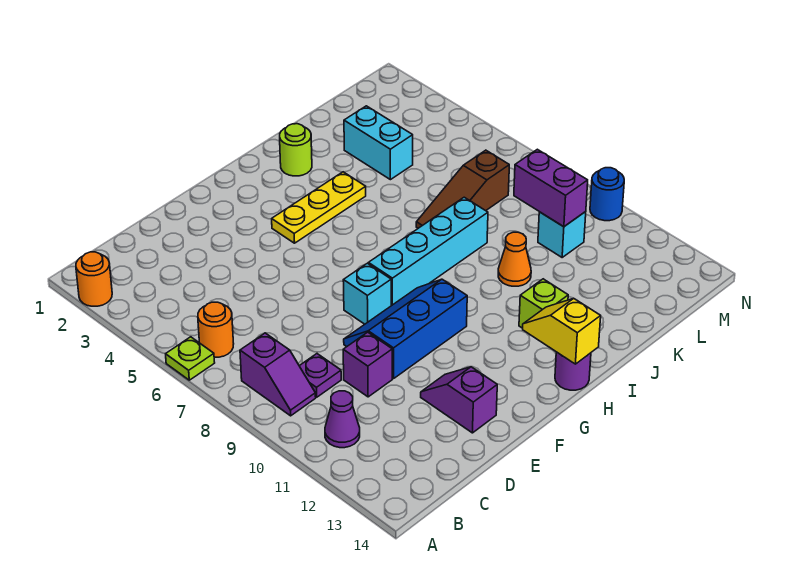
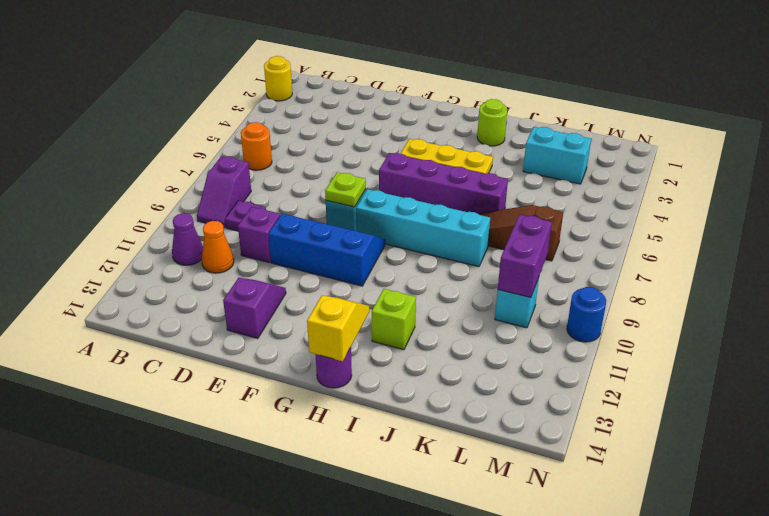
orange round brick A2 level 1 -> yellow round brick A2 level 1
lime plate A6 level 1 -> lime plate F8 level 2
none -> purple brick G6:J6 level 1
orange cone J10 level 1 -> orange cone C11 level 1
cyan brick K3:K4 level 1 -> cyan brick K3:L3 level 1

